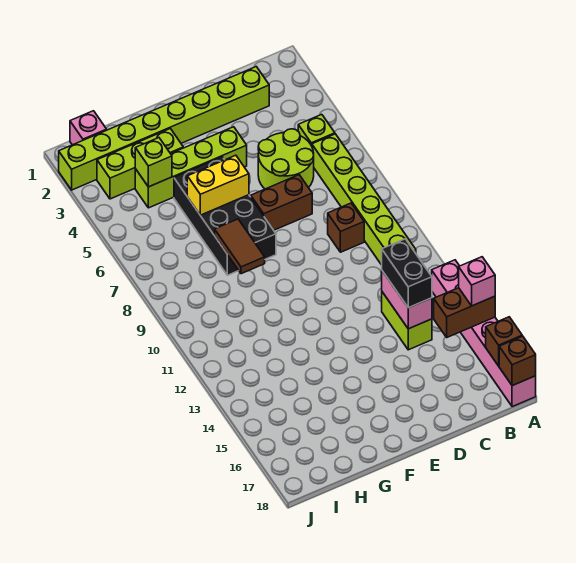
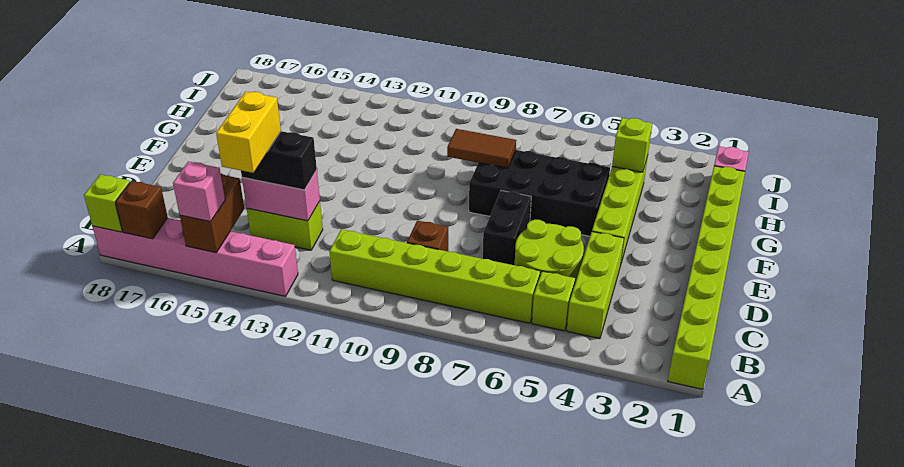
brown brick A18 level 2 -> lime brick A18 level 2
lime brick C2:J2 level 1 -> lime brick A1:H1 level 1
brown brick D7:E7 level 1 -> black brick D7:E7 level 1
yellow brick F6:G6 level 2 -> yellow brick B14:C14 level 4
lime brick G3:I3 level 1 -> lime brick B4:D4 level 1

